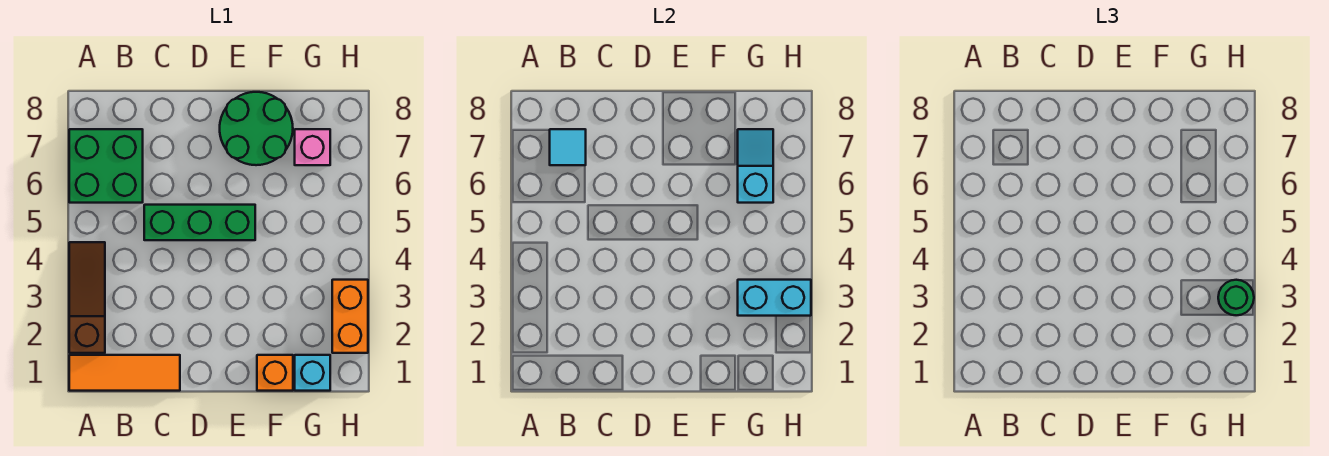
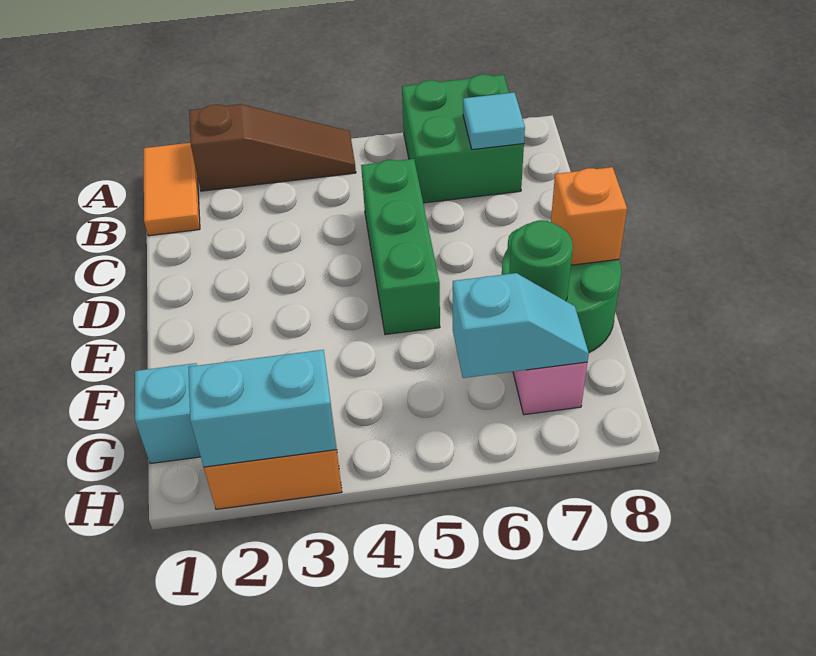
orange tile A1:C1 level 1 -> orange tile A1:B1 level 1
orange brick F1 level 1 -> orange brick E8 level 2
cyan brick G3:H3 level 2 -> cyan brick H2:H3 level 2
green round brick H3 level 3 -> green round brick F7 level 2

